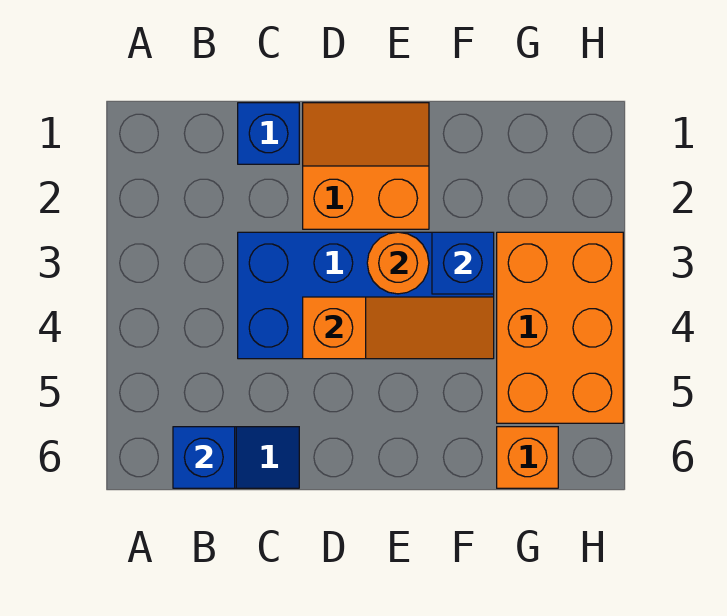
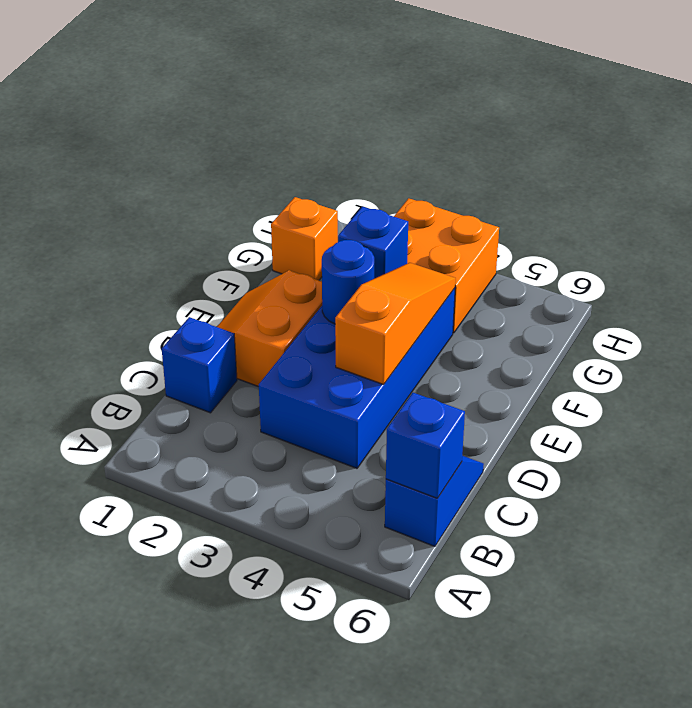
orange round brick E3 level 2 -> blue round brick E3 level 2
orange brick G3:H5 level 1 -> orange brick G3:H4 level 1
orange brick G6 level 1 -> orange brick G1 level 1

